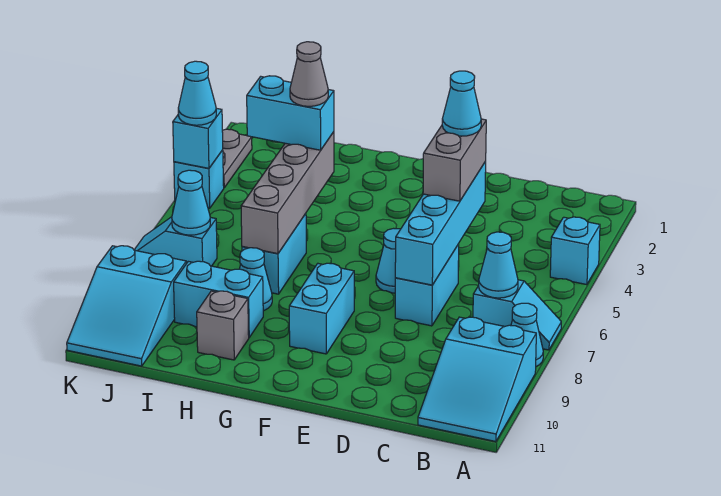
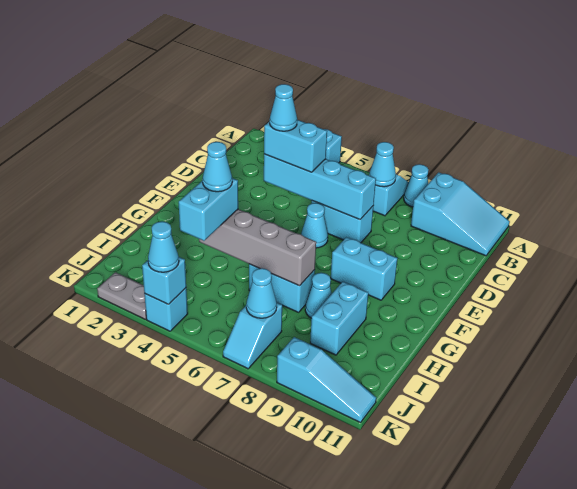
grey brick D4:D5 level 3 -> cyan brick D4:D5 level 3
grey cone H4 level 4 -> cyan cone H4 level 4
grey brick H10 level 1 -> none
cyan slope J9:K11 level 1 top 9 -> cyan slope K9:K11 level 1 top 9

